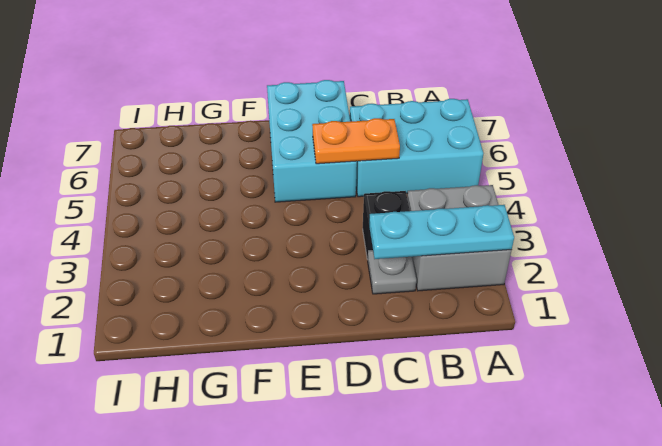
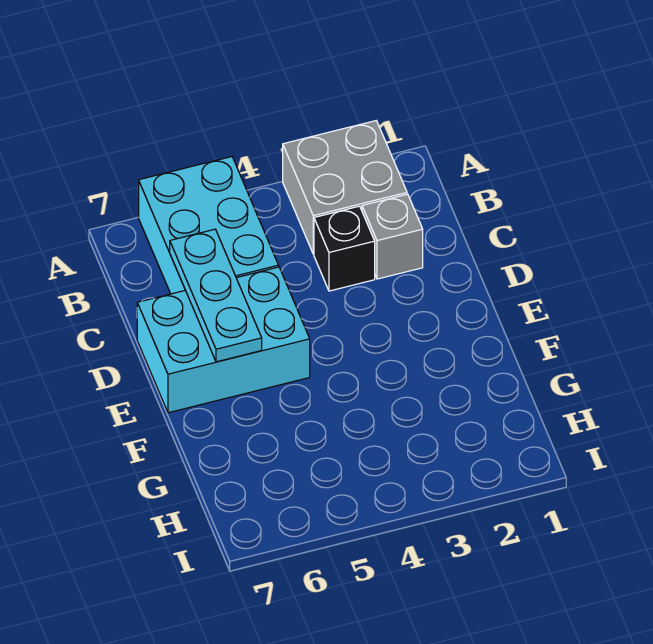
cyan plate A2:C2 level 2 -> cyan plate C6:E6 level 2
grey plate C2 level 1 -> grey brick C2 level 1
orange plate C5:D5 level 2 -> none

